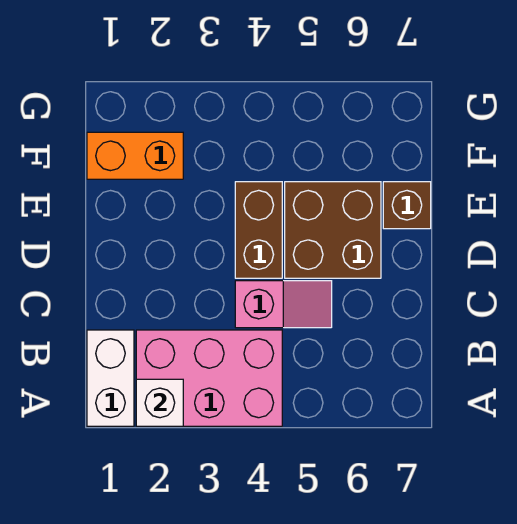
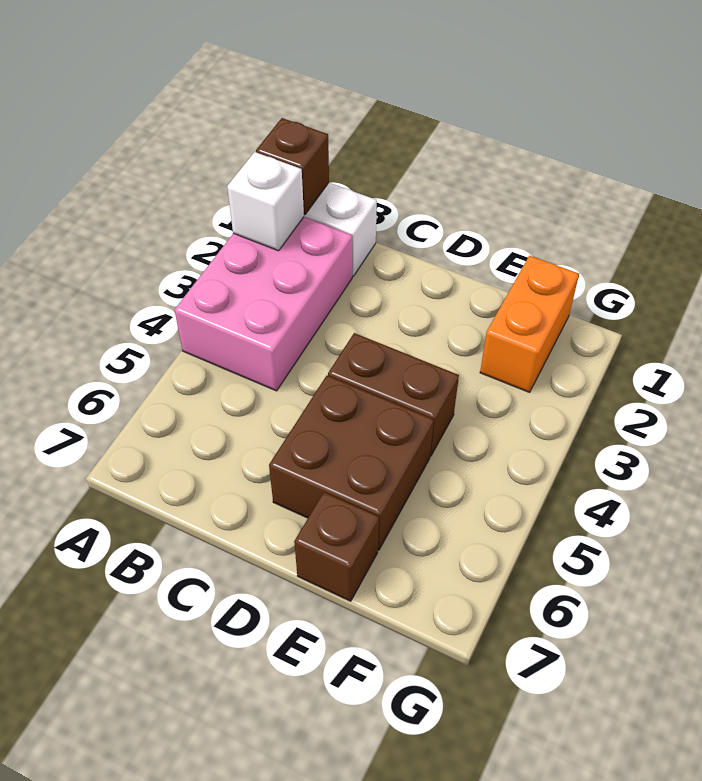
none -> brown brick A1 level 2
pink slope C4:C5 level 1 top 4 -> none

